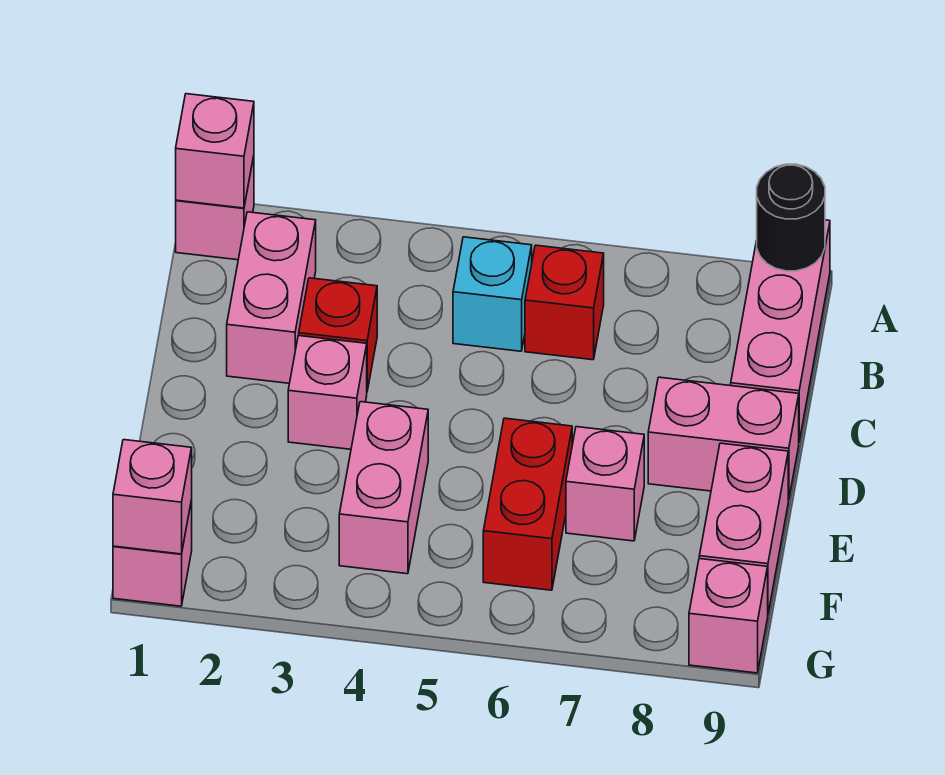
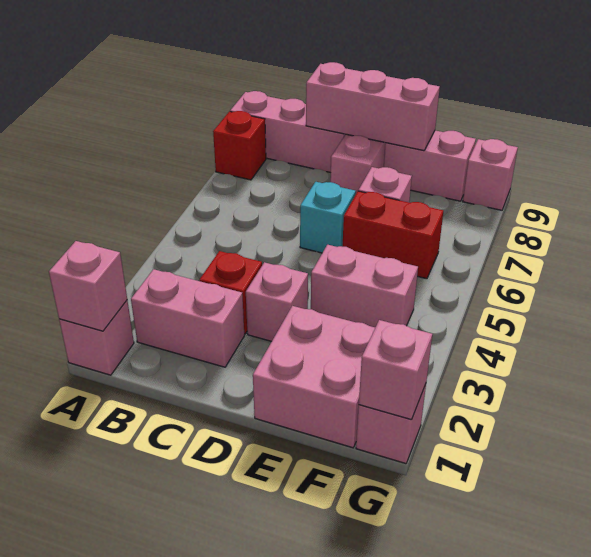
black round brick A9 level 2 -> none
cyan brick B5 level 1 -> cyan brick D6 level 1
red brick B6 level 1 -> red brick A8 level 1
none -> pink brick C9:E9 level 2
none -> pink brick E1:F2 level 1

